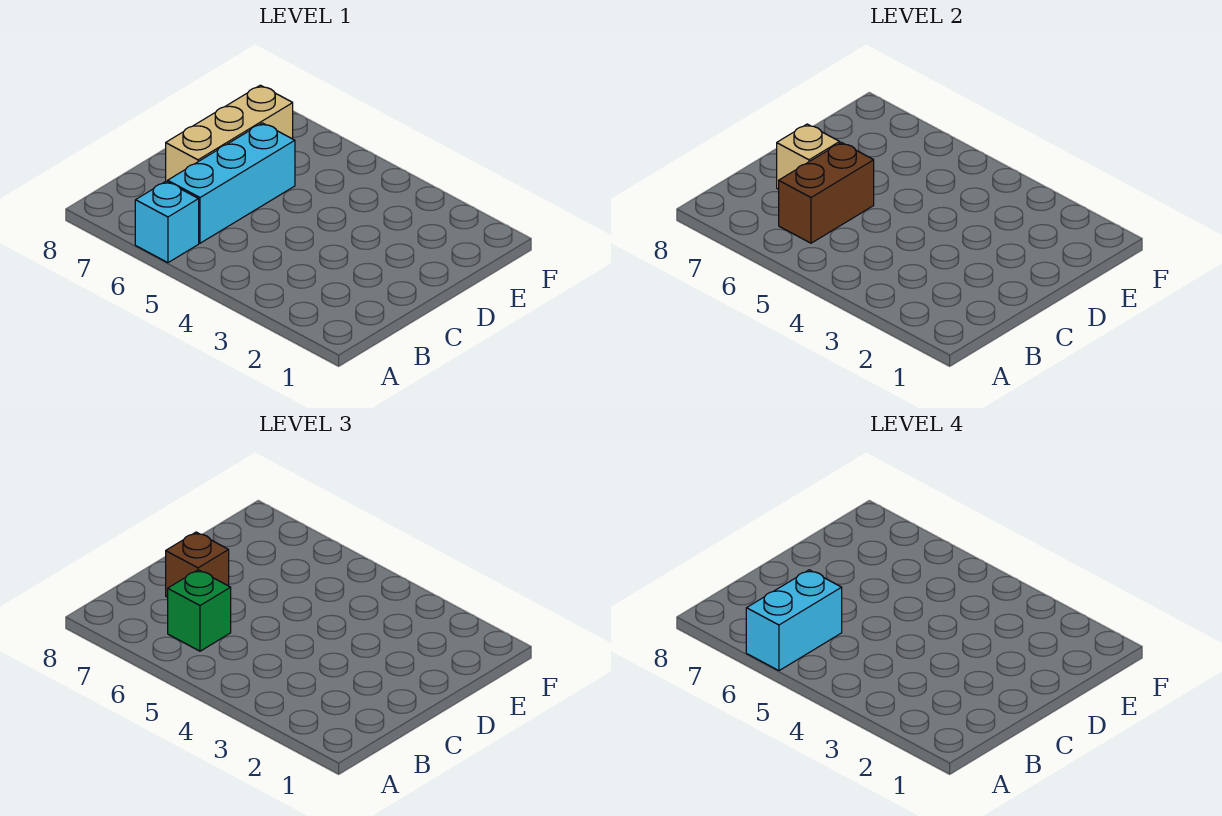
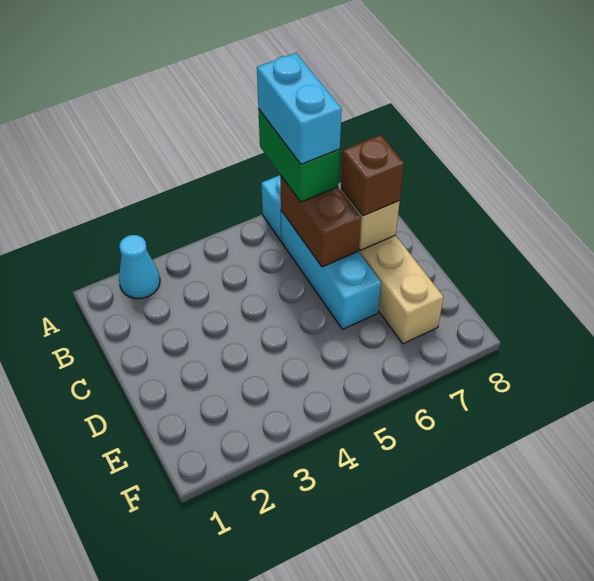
none -> cyan cone A2 level 1
green brick B6 level 3 -> green brick A6:B6 level 3

